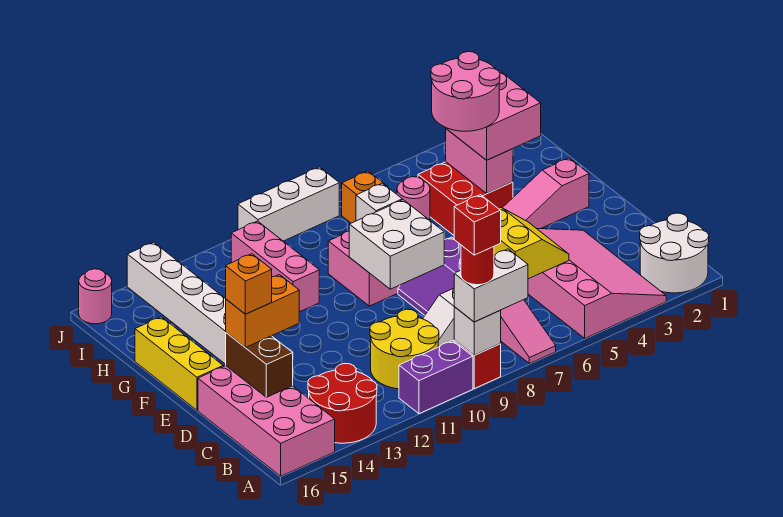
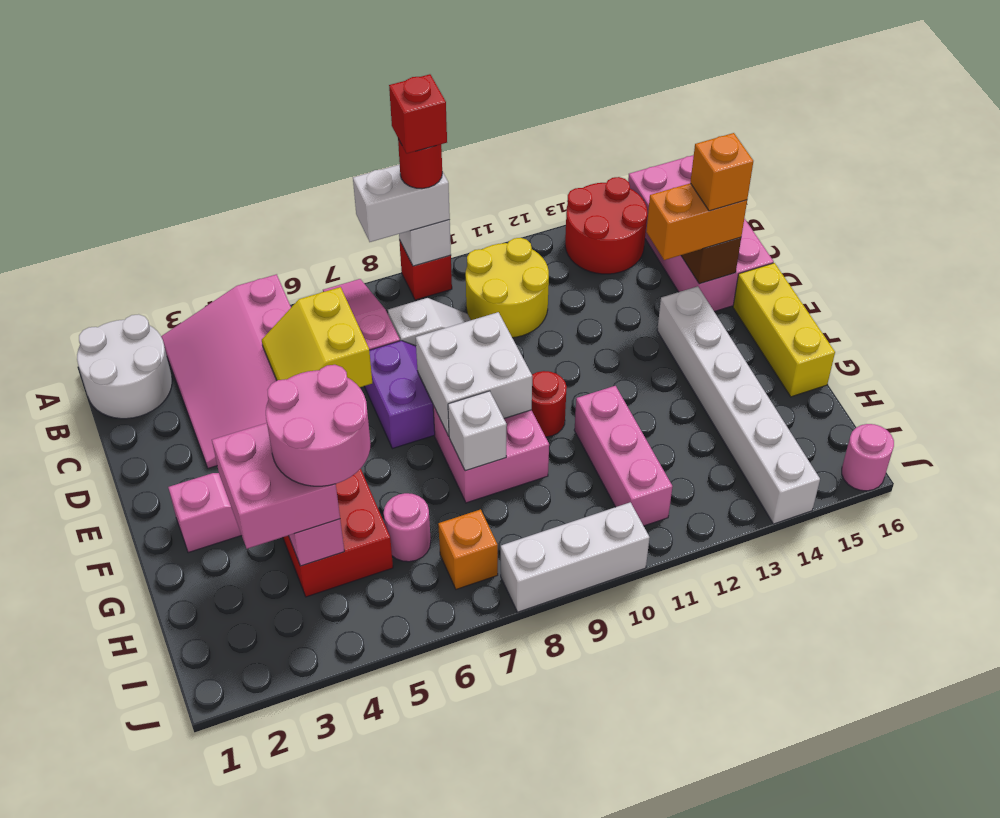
purple brick A10:A11 level 1 -> none
none -> red round brick F10 level 1

